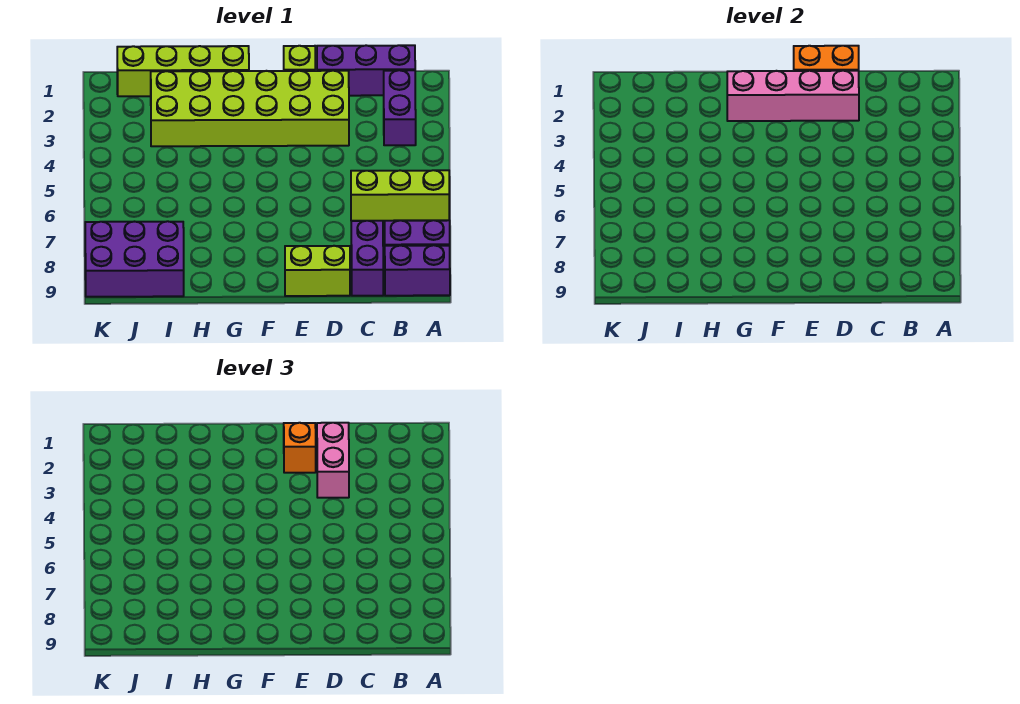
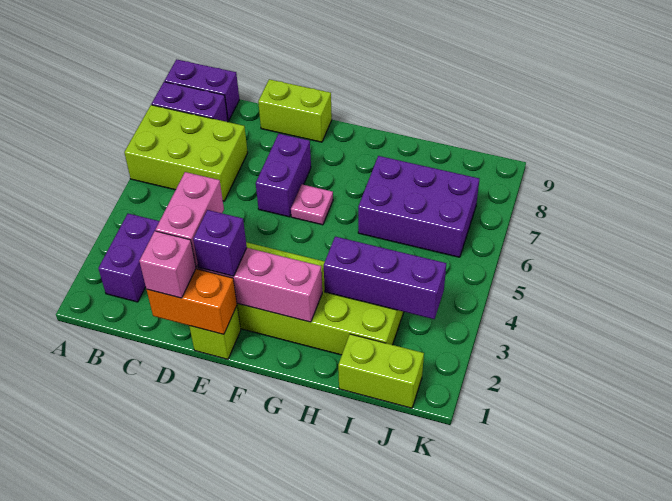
lime brick A6:C6 level 1 -> lime brick A6:C7 level 1
purple brick B1:D1 level 1 -> purple brick H3:J3 level 2
purple brick C8:C9 level 1 -> purple brick E6:E7 level 1
none -> pink brick D1 level 3
orange brick E2 level 3 -> purple brick E2 level 3
none -> pink plate F6 level 1
lime brick G1:J1 level 1 -> lime brick I1:J1 level 1
purple brick I8:K9 level 1 -> purple brick H6:J7 level 1

